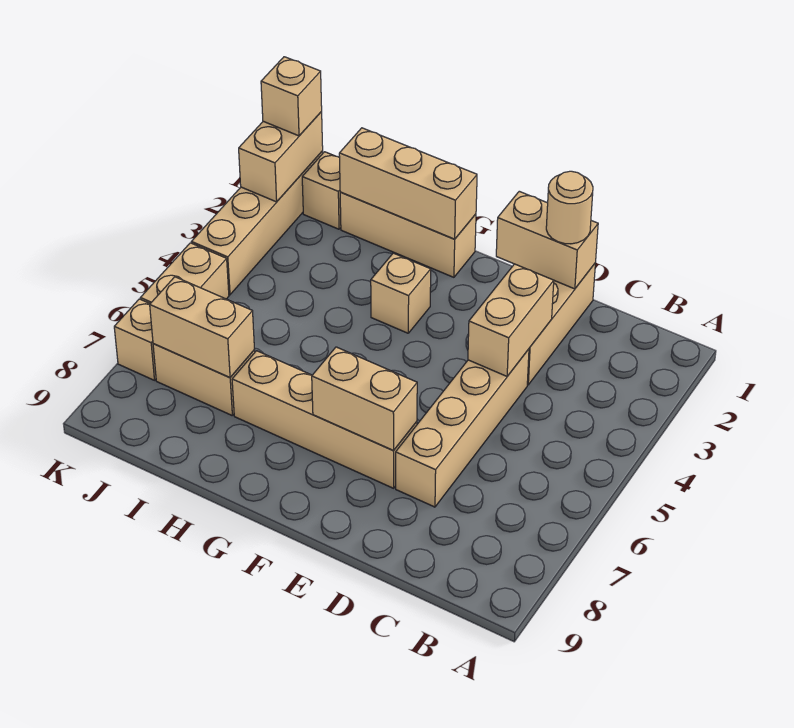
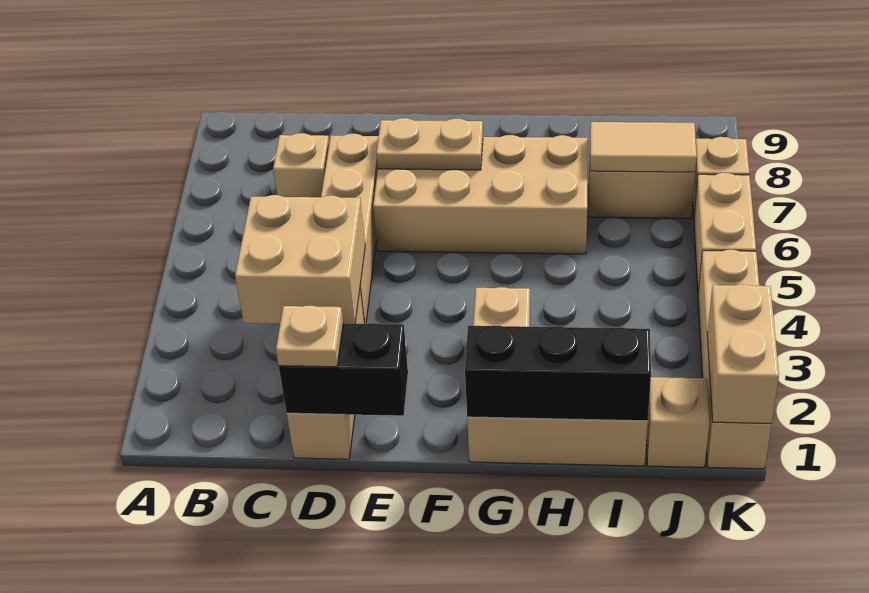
tan brick D1:E1 level 2 -> black brick D1:E1 level 2
tan round brick D1 level 3 -> tan plate D1 level 3
tan brick D3:D4 level 2 -> tan brick C3:D4 level 2
tan brick E7:H7 level 1 -> tan brick E6:H7 level 1
tan brick E7:F7 level 2 -> tan plate E7:F7 level 2
tan brick G1:I1 level 2 -> black brick G1:I1 level 2
tan brick I7:J7 level 2 -> tan tile I7:J7 level 2
tan brick K1 level 3 -> tan brick C7 level 1

